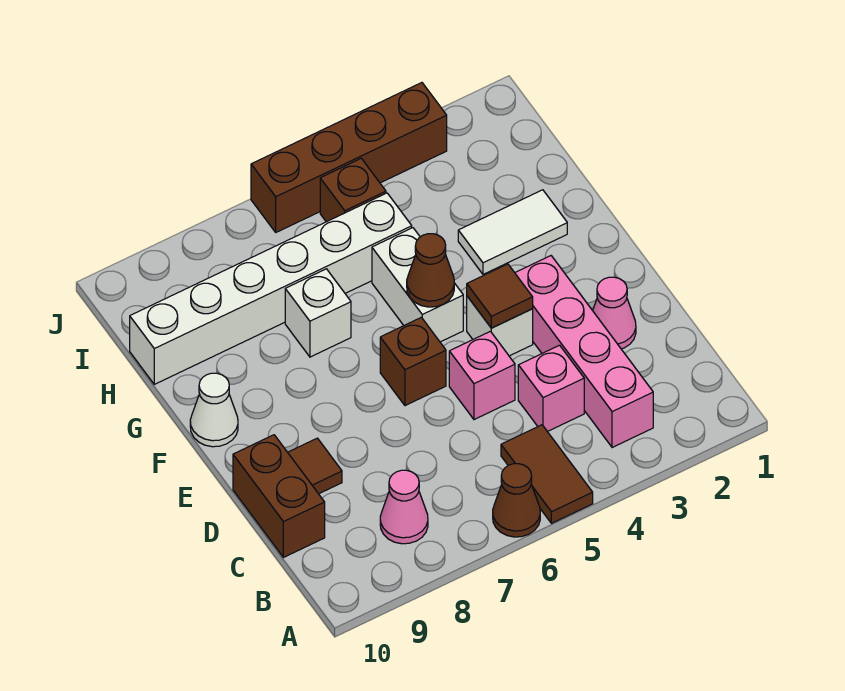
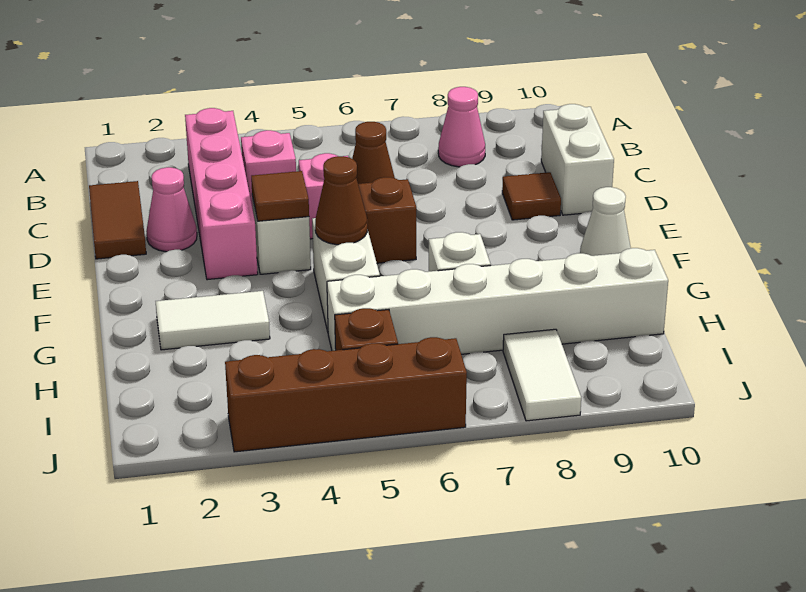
brown tile A5:B5 level 1 -> brown tile C1:D1 level 1
brown cone A6 level 1 -> brown cone C6 level 1
brown brick C10:D10 level 1 -> white brick C10:D10 level 1
none -> white tile I8:J8 level 1

